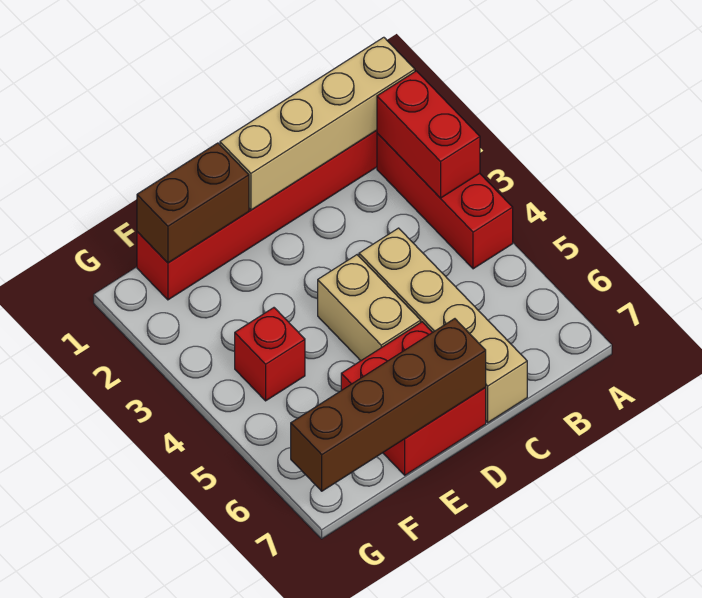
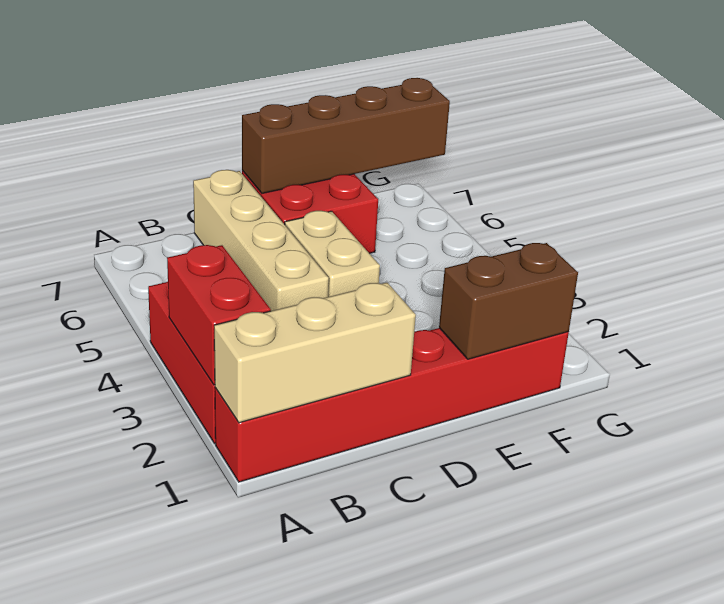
tan brick A1:D1 level 2 -> tan brick A1:C1 level 2
red brick F4 level 1 -> none

